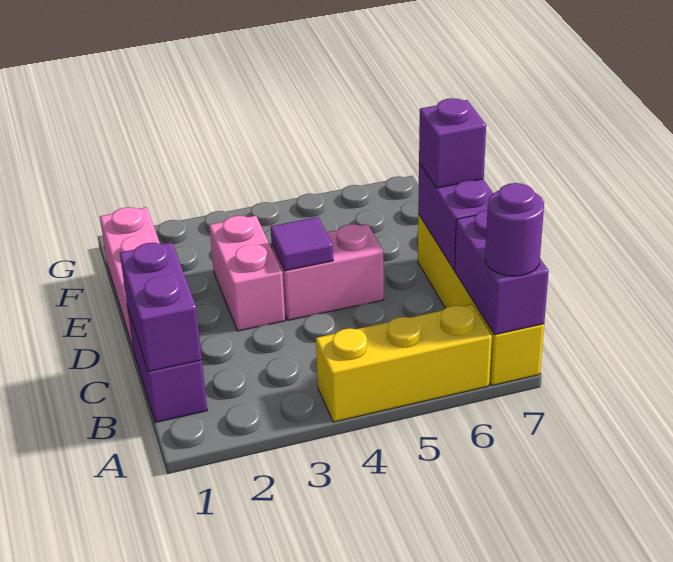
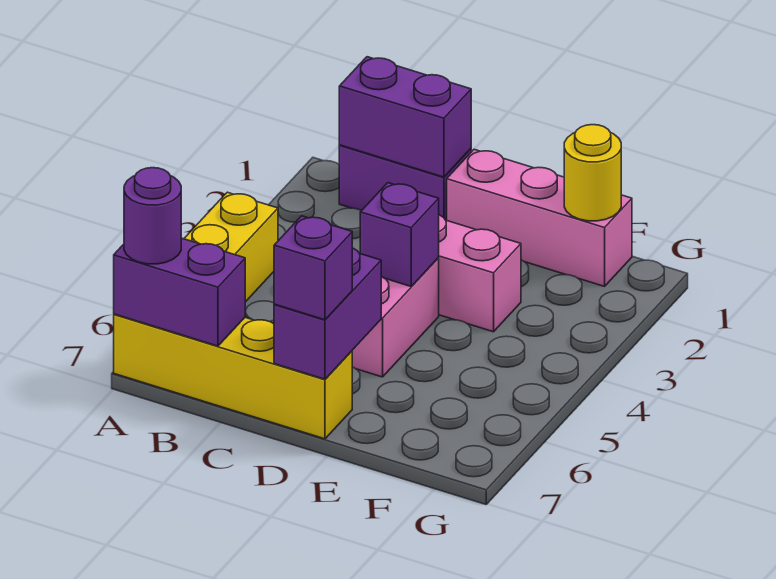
purple brick C7:D7 level 2 -> purple brick D6:D7 level 2
purple tile D4 level 2 -> purple brick D4 level 2
none -> yellow round brick F1 level 2

